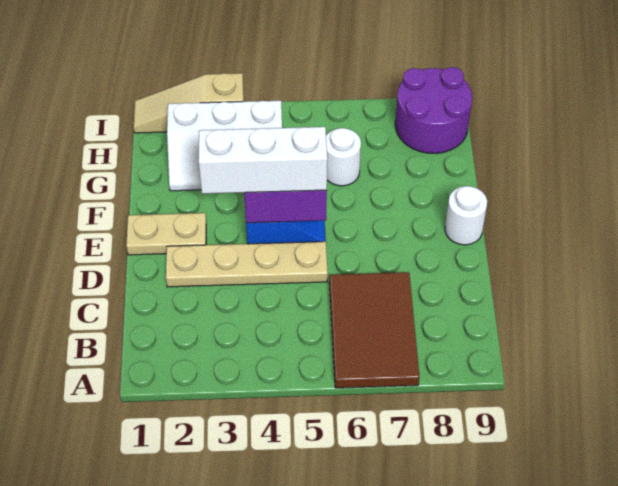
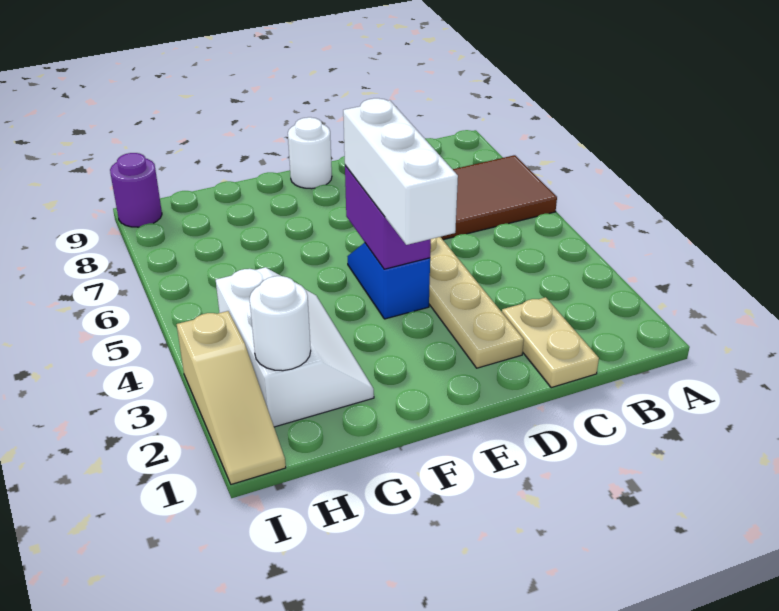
tan plate E1:E2 level 1 -> tan plate C1:C2 level 1
white round brick G6 level 1 -> white round brick H2 level 2
purple round brick H8:I9 level 1 -> purple round brick I9 level 1

